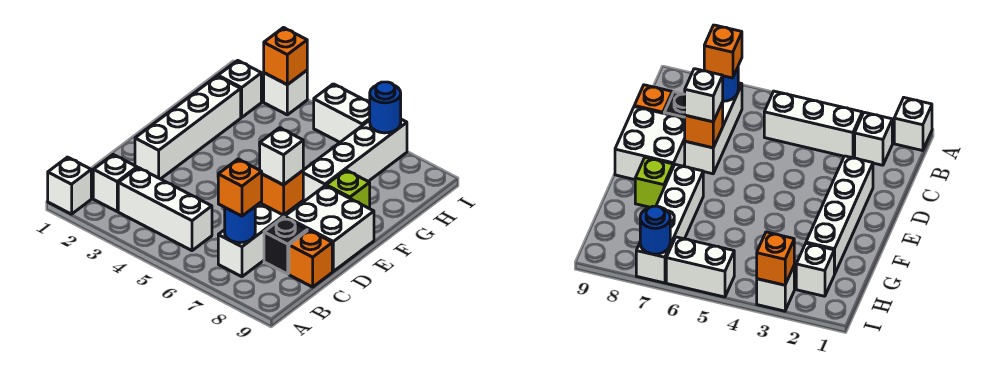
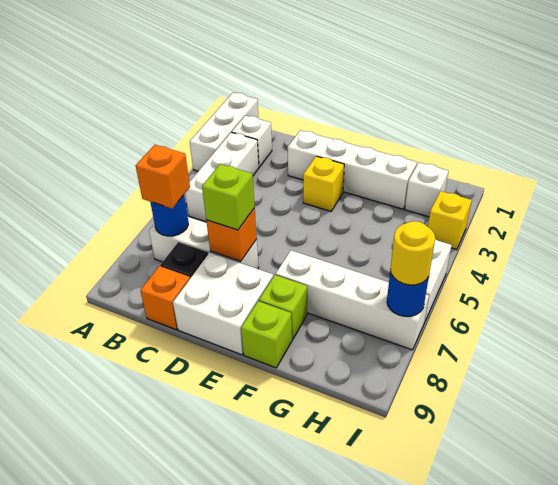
white brick A1 level 1 -> white brick A1:A3 level 1
white brick D7 level 3 -> lime brick D7 level 3
none -> yellow brick E3 level 1
none -> lime brick F9 level 1
white brick I3 level 1 -> yellow brick I3 level 1
orange brick I3 level 2 -> none
none -> yellow round brick I7 level 3

